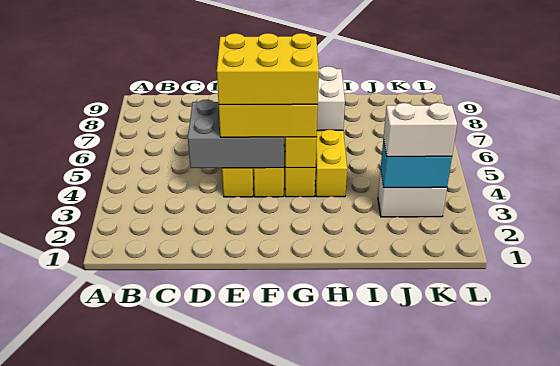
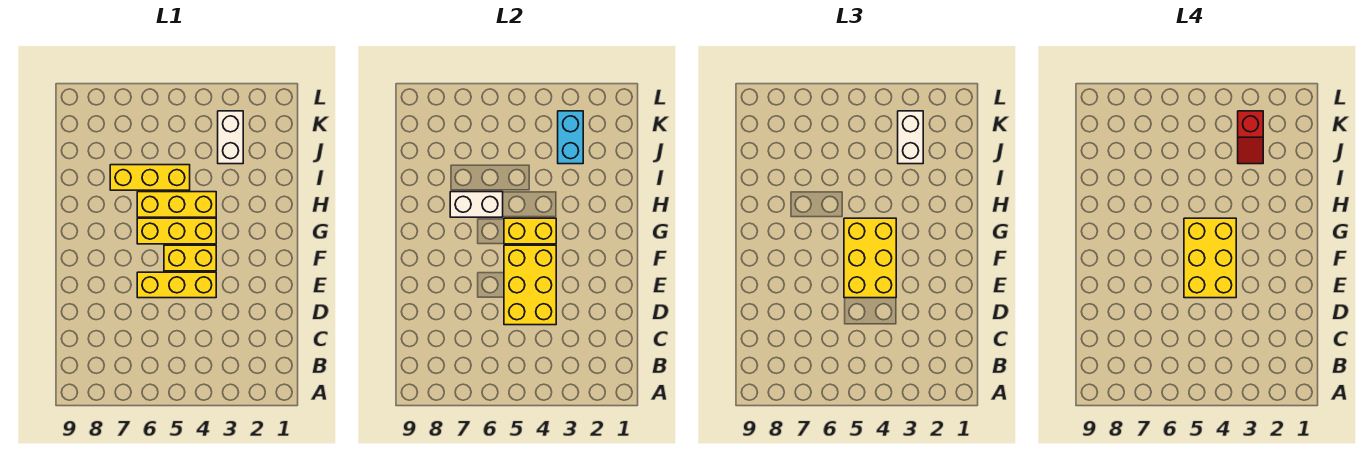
grey brick D4:F5 level 2 -> yellow brick D4:F5 level 2
none -> yellow brick I5:I7 level 1
none -> red slope J3:K3 level 4 top K

